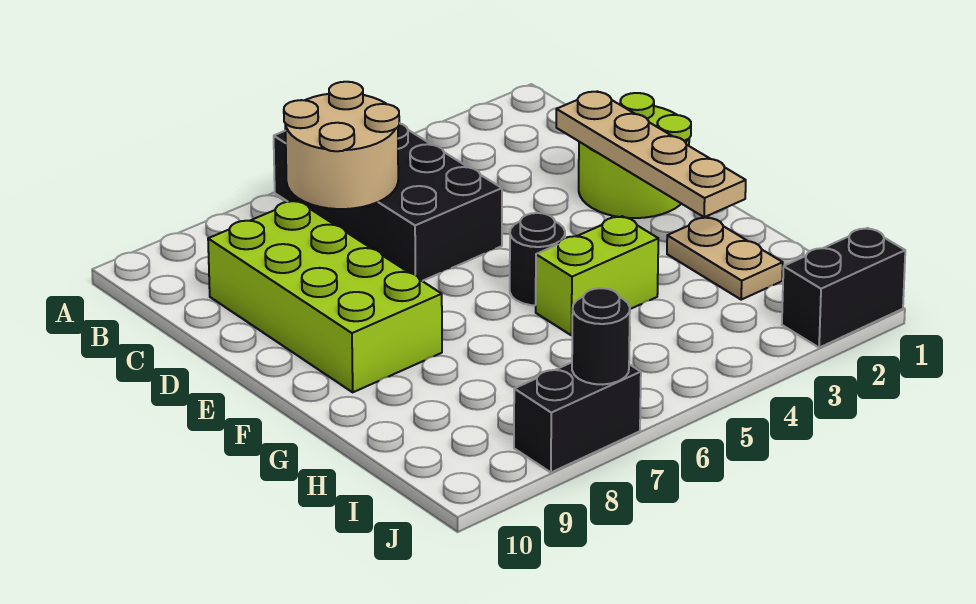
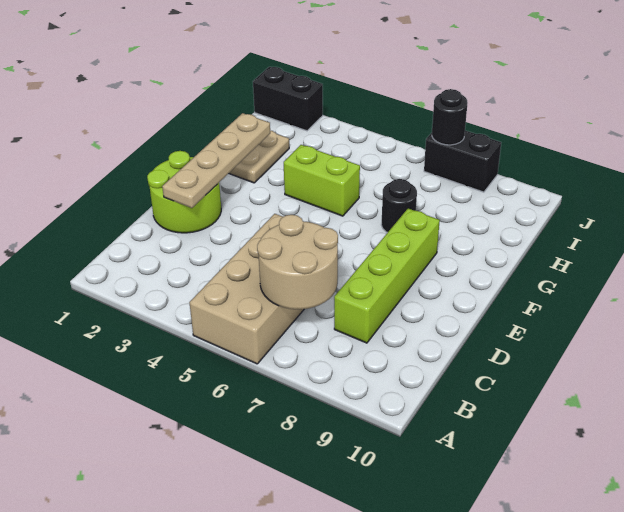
black brick A5:D6 level 1 -> tan brick A5:D6 level 1
lime brick C8:F9 level 1 -> lime brick C8:F8 level 1
black round brick F5 level 1 -> black round brick G7 level 1

